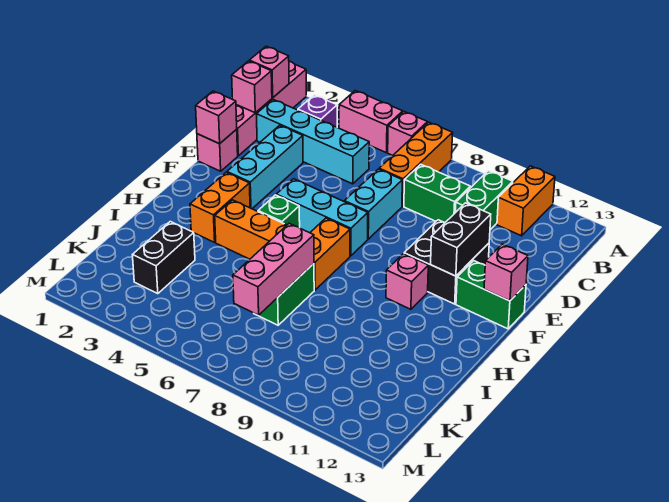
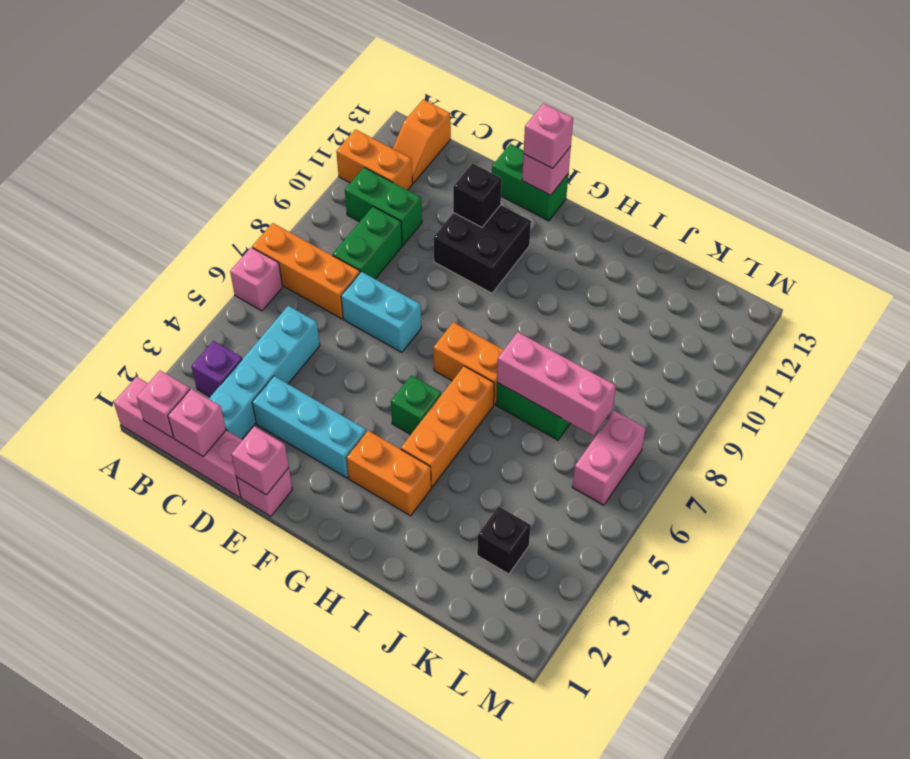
pink brick A4:A5 level 1 -> pink brick L6:L7 level 1
none -> orange slope B12:B13 level 1 top 13
black brick E11:F11 level 2 -> black brick E11 level 2
cyan brick F5:F7 level 1 -> none
green brick F12:F13 level 1 -> green brick E13:F13 level 1
pink brick G10 level 1 -> pink brick F13 level 3
black brick J3:K3 level 1 -> black brick K3 level 1

